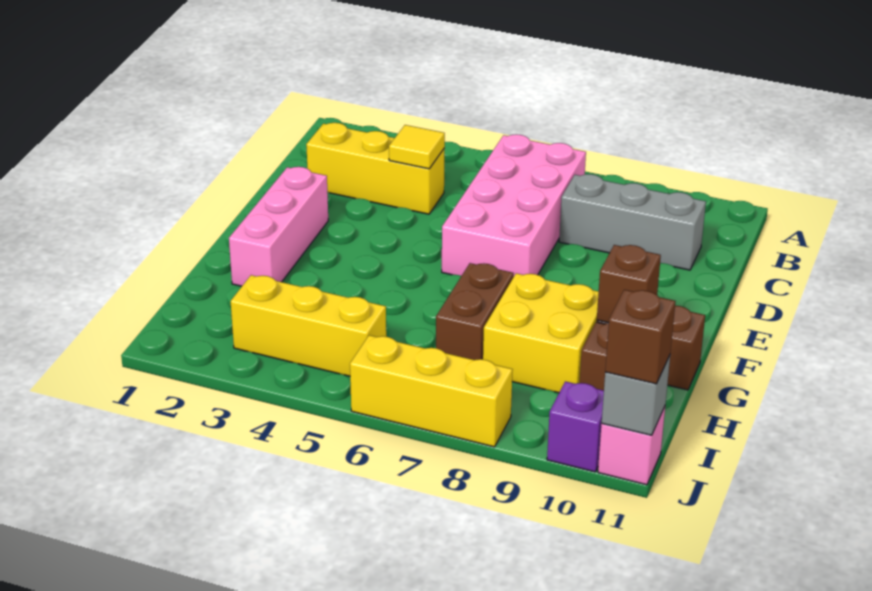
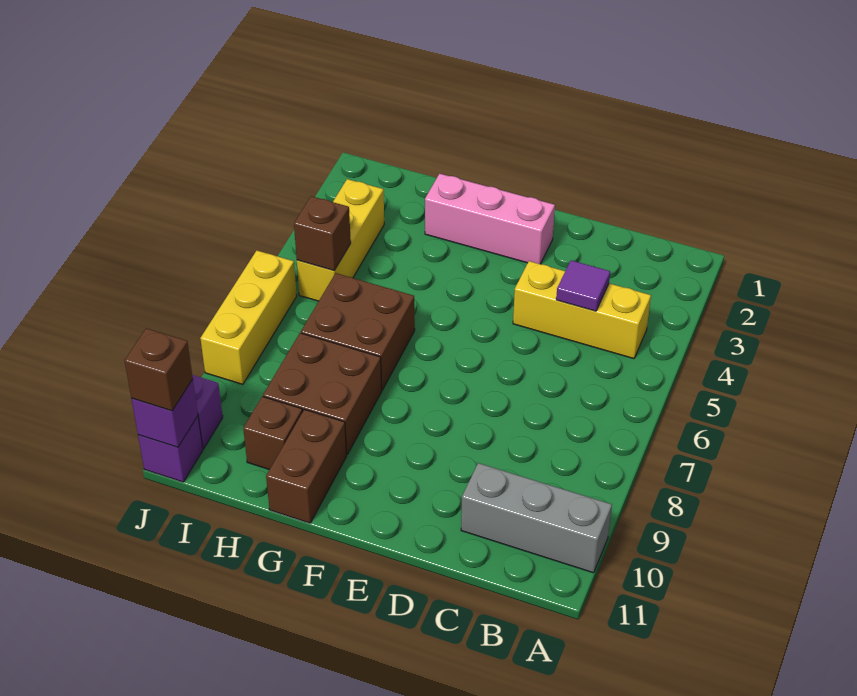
pink brick B6:E7 level 1 -> none
yellow brick C2:C4 level 1 -> yellow brick B4:D4 level 1
yellow tile C4 level 2 -> purple tile C4 level 2
grey brick C8:C10 level 1 -> grey brick A10:C10 level 1
brown brick G7:H7 level 1 -> brown brick G6:H7 level 1
yellow brick G8:H9 level 1 -> brown brick G8:H9 level 1
brown brick G10 level 2 -> brown brick I5 level 2
pink brick J11 level 1 -> purple brick J11 level 1
grey brick J11 level 2 -> purple brick J11 level 2

